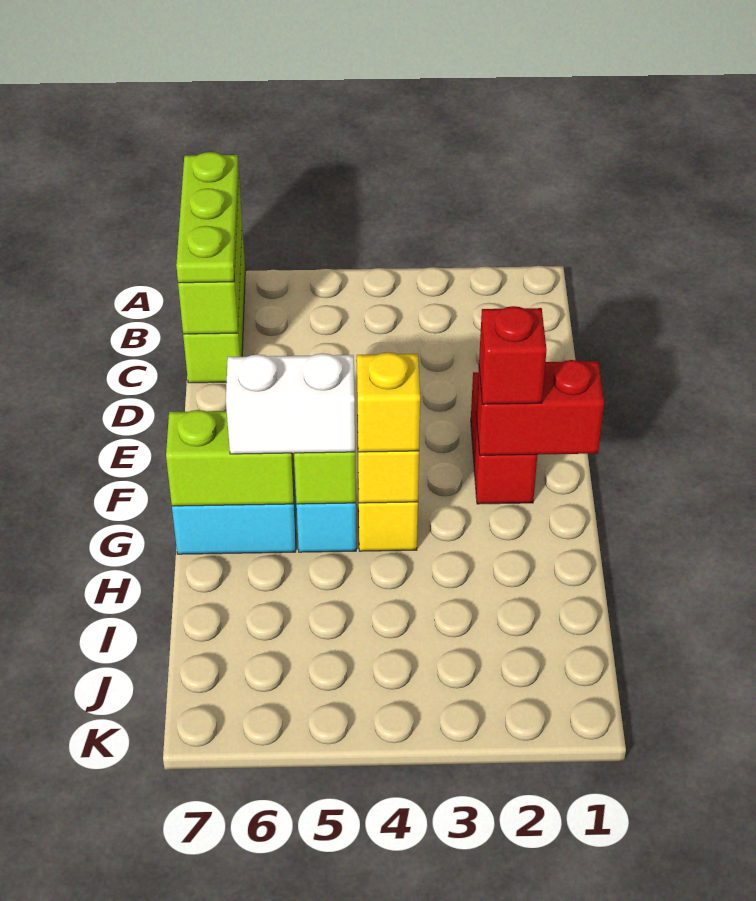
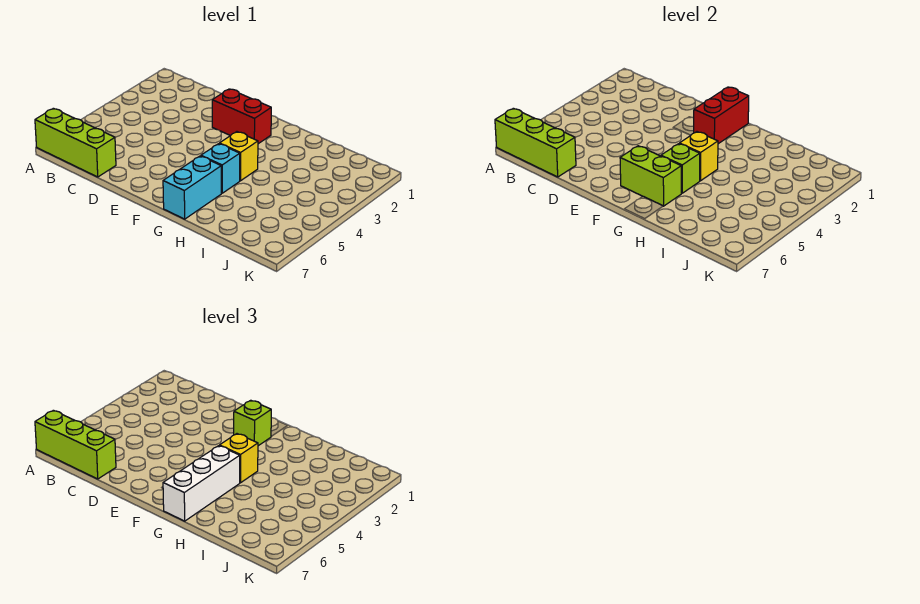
lime plate A7:C7 level 3 -> lime brick A7:C7 level 3
red brick F2 level 3 -> lime brick F2 level 3
white brick G5:G6 level 3 -> white brick G5:G7 level 3
lime brick G6:G7 level 2 -> lime brick F6:G6 level 2

